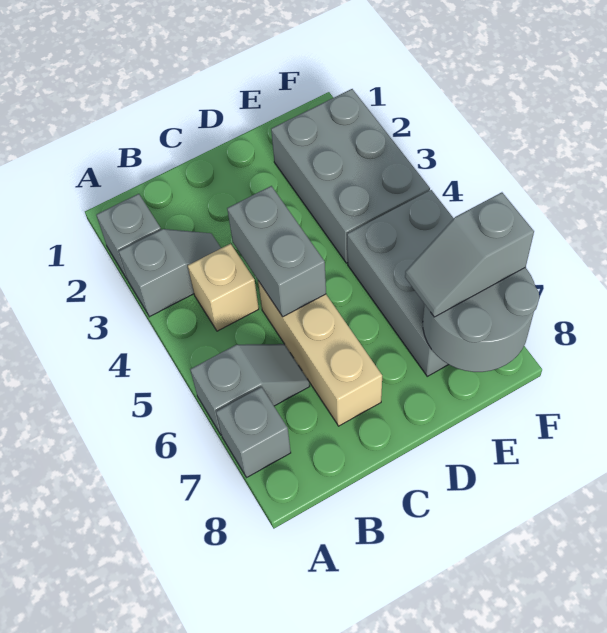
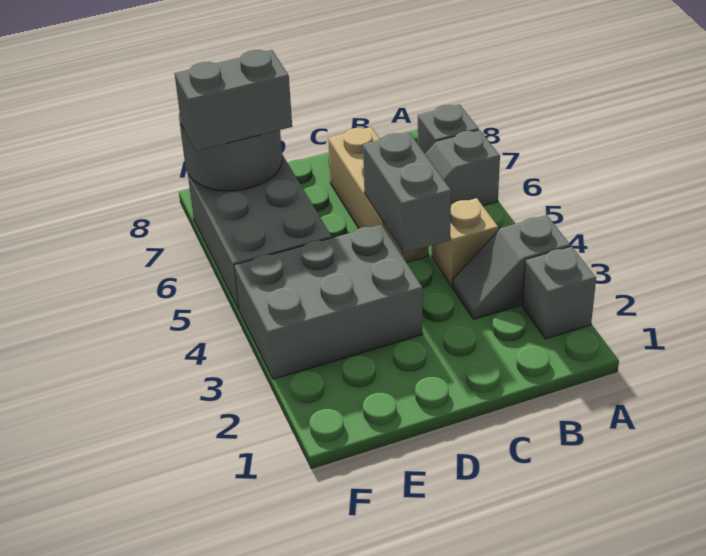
grey brick E2:F4 level 1 -> grey brick D3:F4 level 1
grey slope E7:F7 level 3 top F -> grey brick E7:F7 level 3

